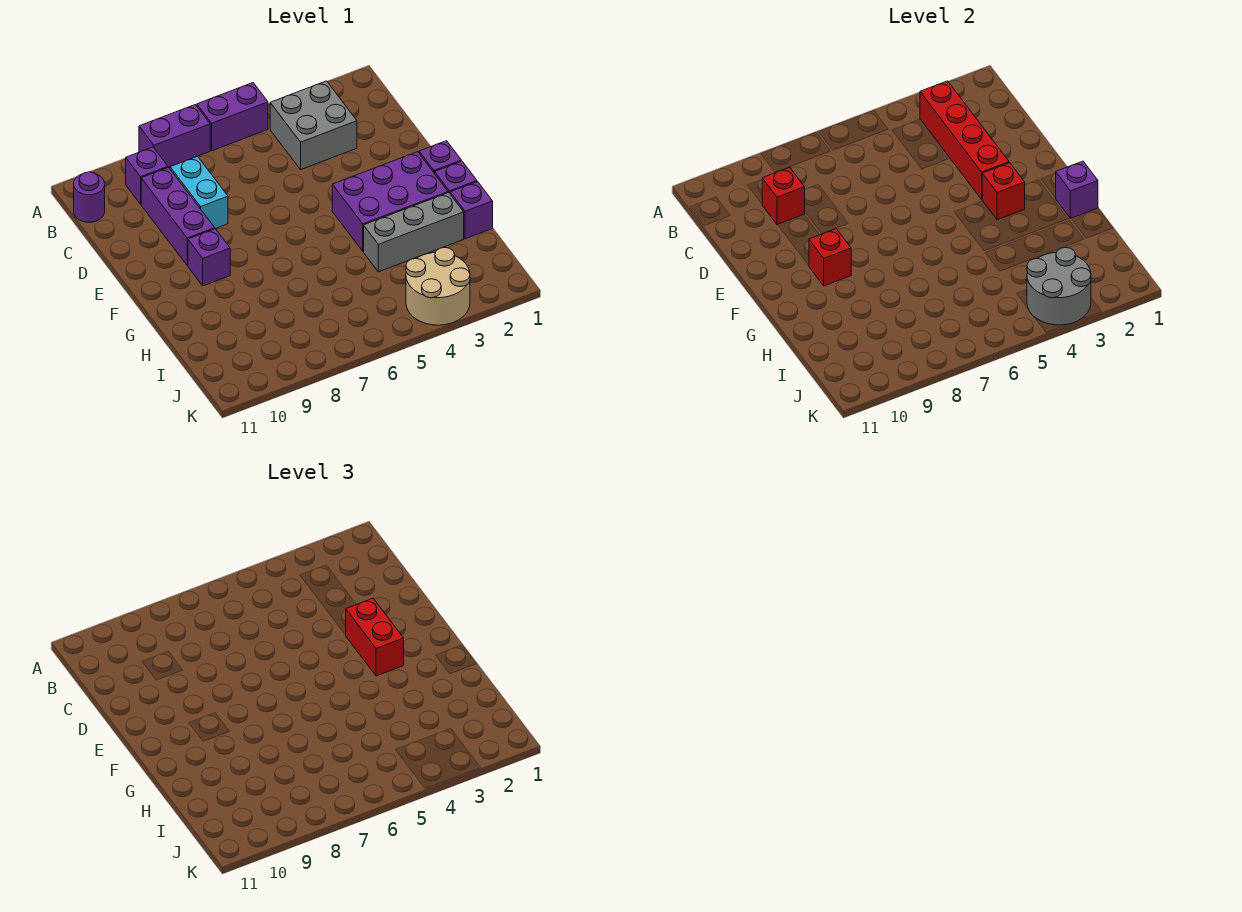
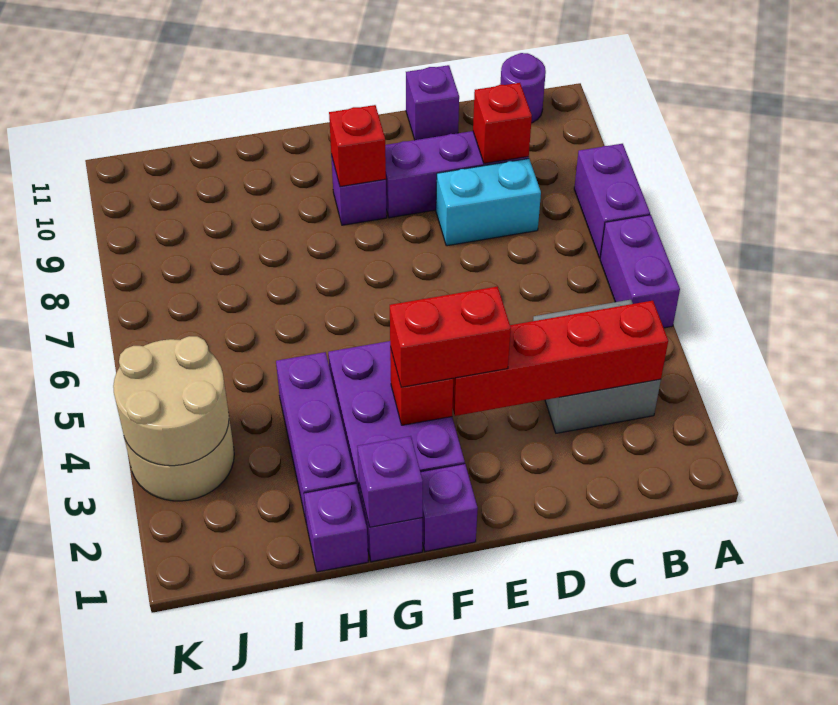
purple brick B9 level 1 -> purple brick D11 level 1
grey brick H2:H4 level 1 -> purple brick H2:H4 level 1
grey round brick J3:K4 level 2 -> tan round brick J3:K4 level 2

